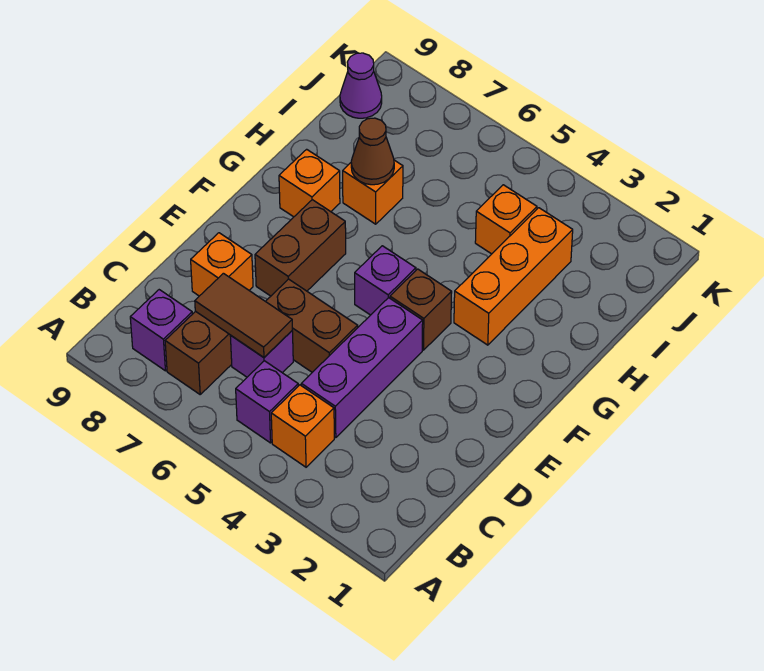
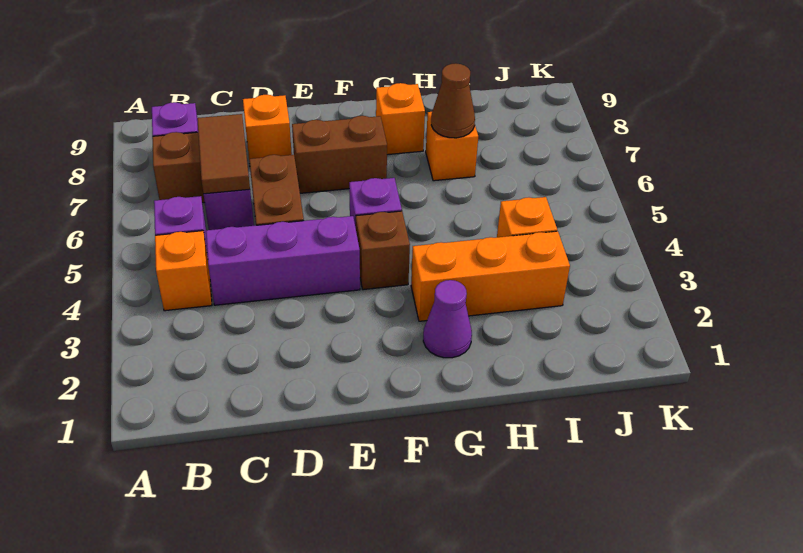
purple cone J9 level 1 -> purple cone G2 level 1

